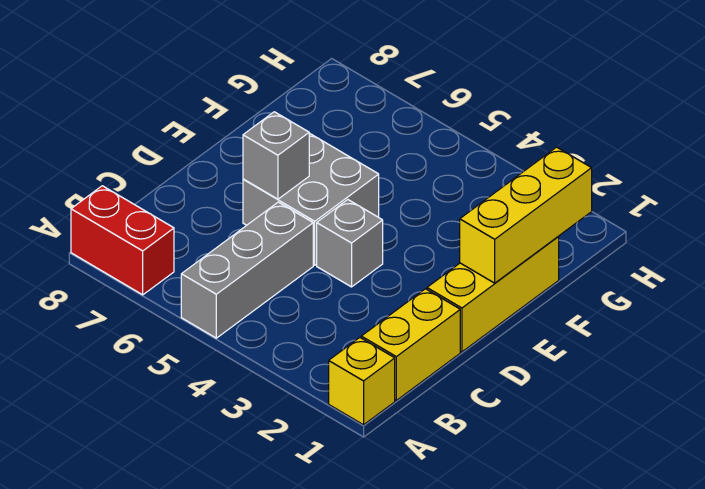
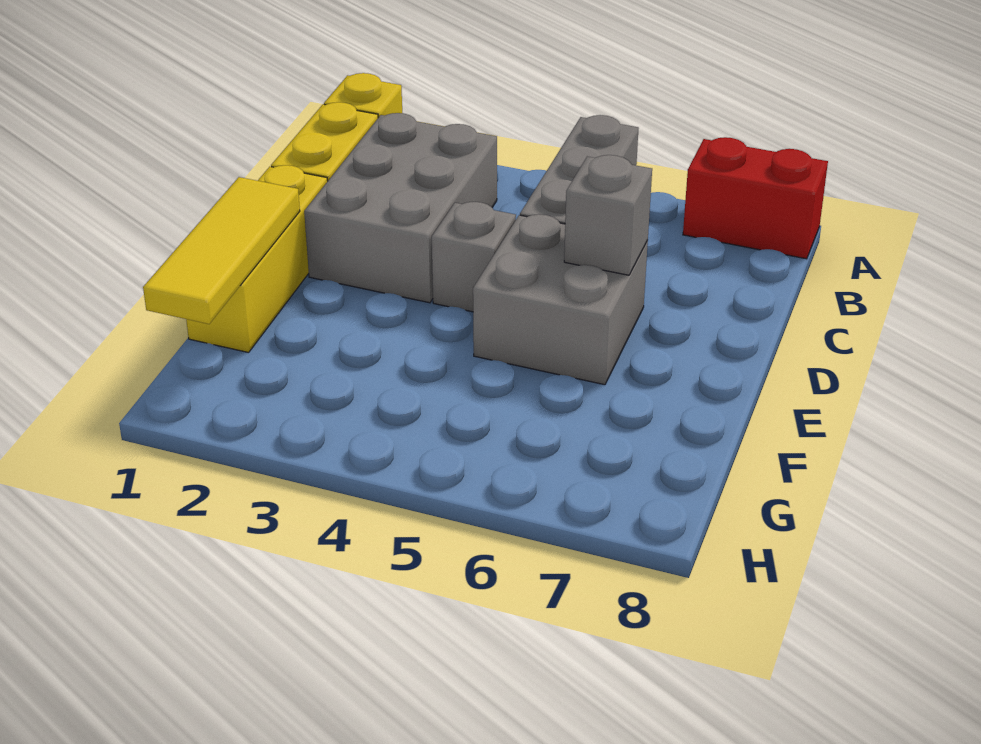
none -> grey brick B2:D3 level 1
yellow brick E1:G1 level 2 -> yellow tile E1:G1 level 2

